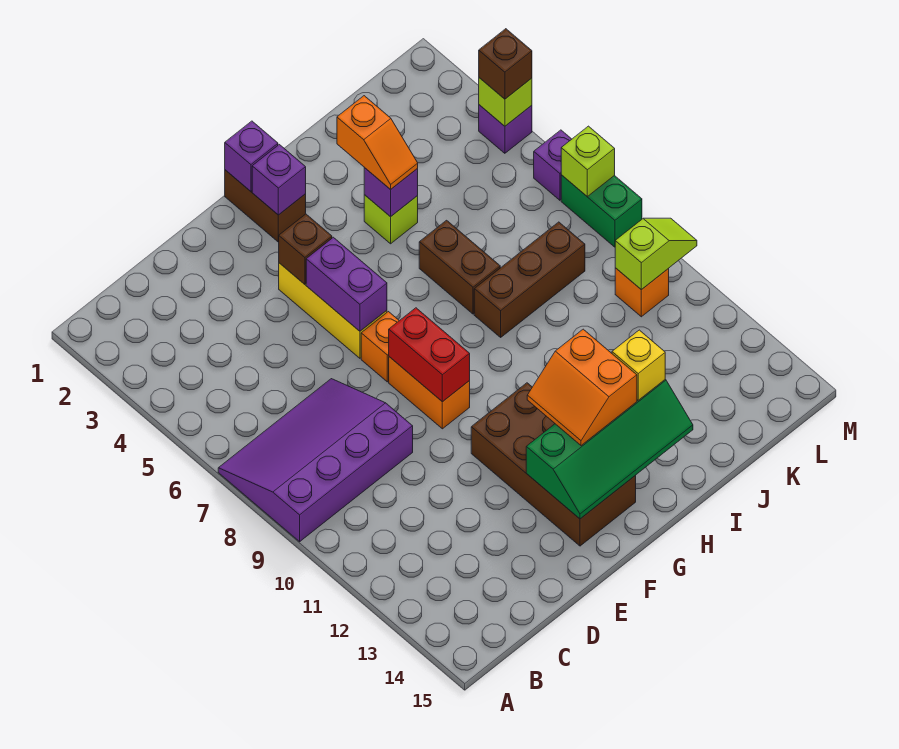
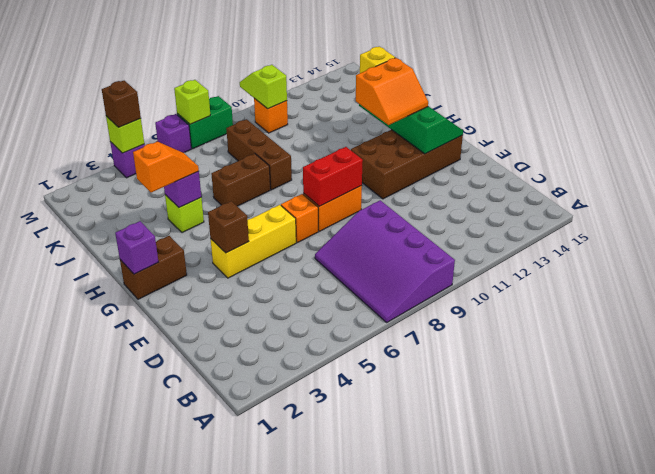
purple brick F5:F6 level 2 -> none
purple brick G2 level 2 -> none

